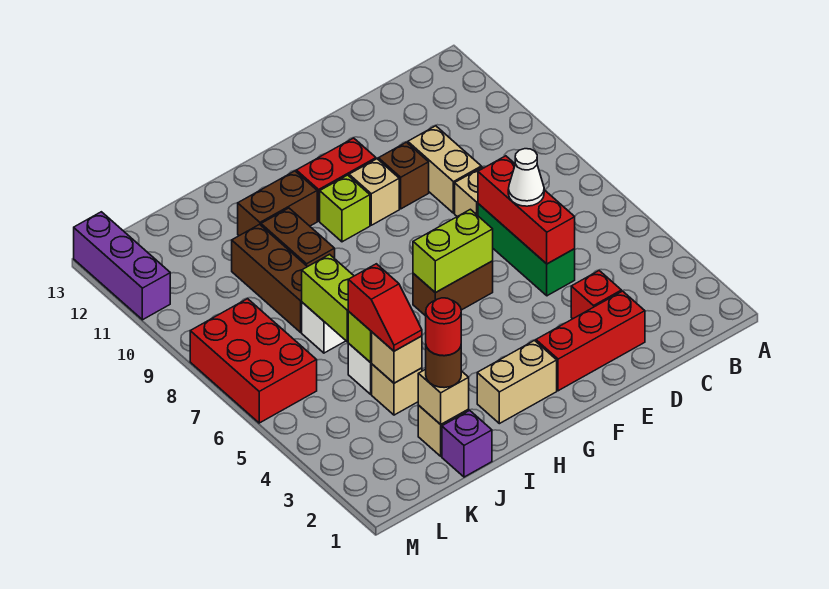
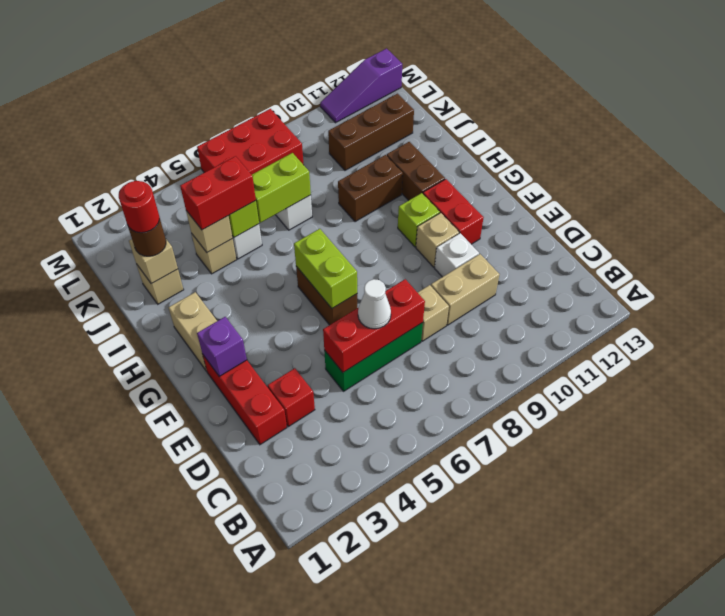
brown brick E10 level 1 -> white brick E10 level 1
purple brick J1 level 1 -> purple brick F2 level 2
red slope J4:J5 level 3 top 5 -> red brick J4:J5 level 3
brown brick J8:J10 level 1 -> brown brick K10:K12 level 1
purple brick M11:M13 level 1 -> purple slope M11:M13 level 1 top 13

